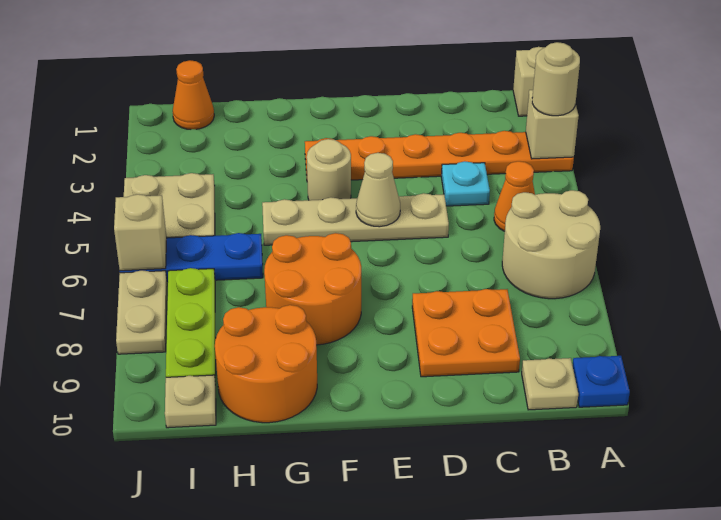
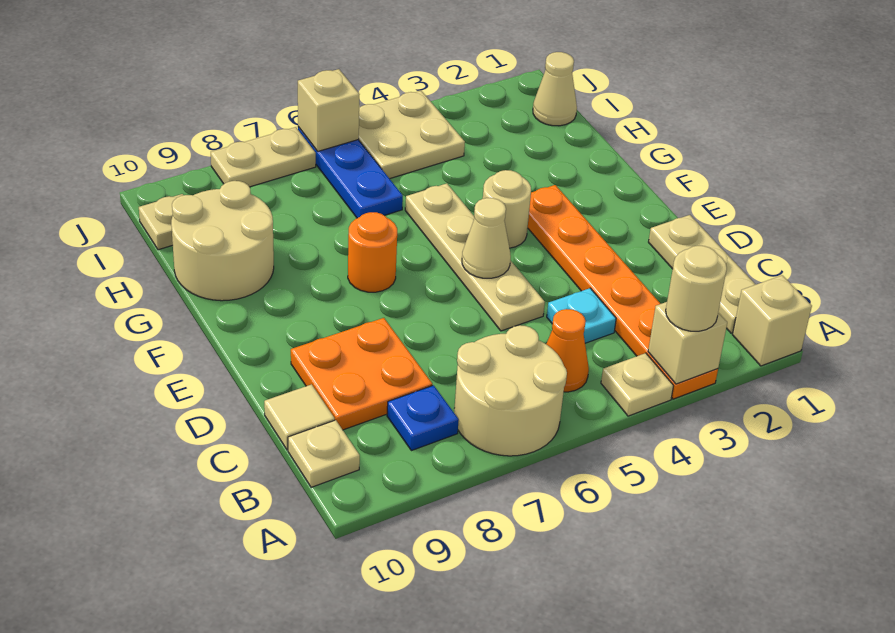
none -> tan plate A4 level 1
blue plate A10 level 1 -> blue plate B8 level 1
none -> tan plate B1:D1 level 1
none -> tan tile C10 level 1
orange round brick F7:G8 level 1 -> orange round brick F7 level 1
orange round brick G9:H10 level 1 -> tan round brick G9:H10 level 1
orange cone I1 level 1 -> tan cone I1 level 1
lime plate I7:I9 level 1 -> none

